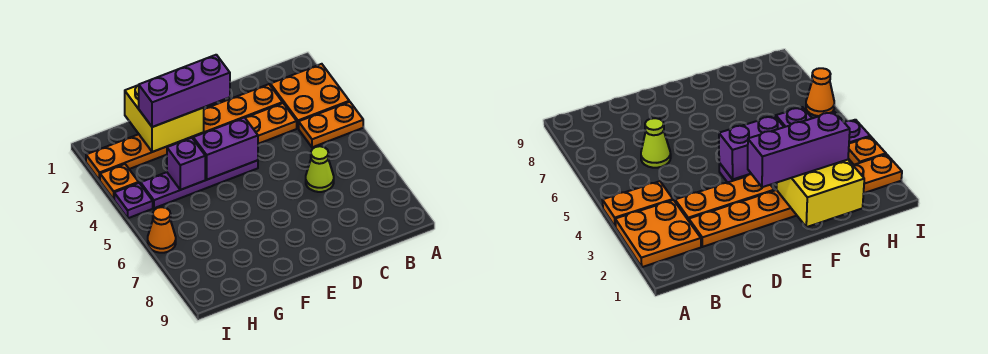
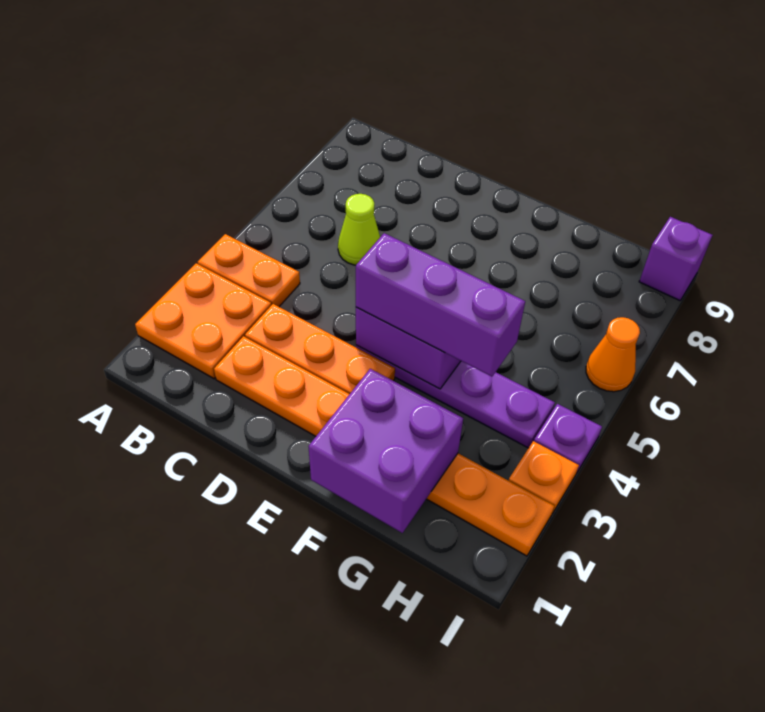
purple brick E2:G2 level 3 -> purple brick E4:G4 level 3
yellow brick F1:G2 level 2 -> purple brick F1:G2 level 2
purple brick G4 level 2 -> purple brick I9 level 1

